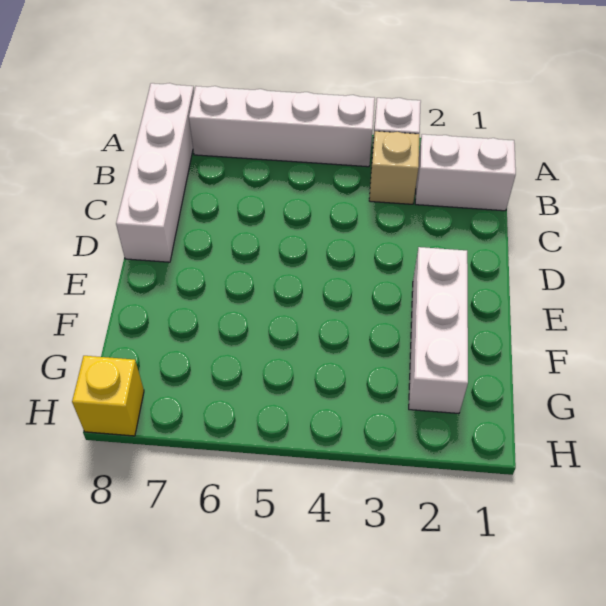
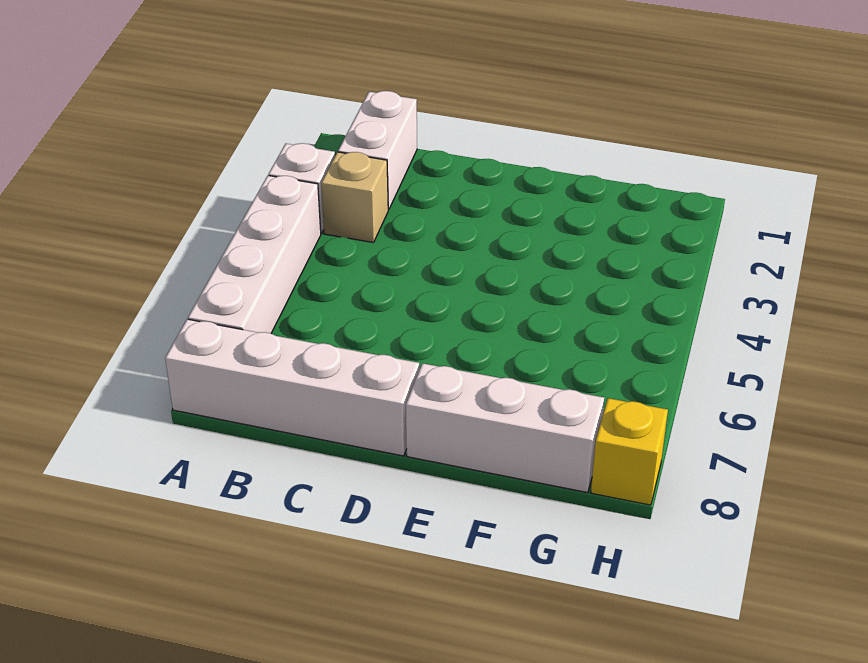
white brick E2:G2 level 1 -> white brick E8:G8 level 1

